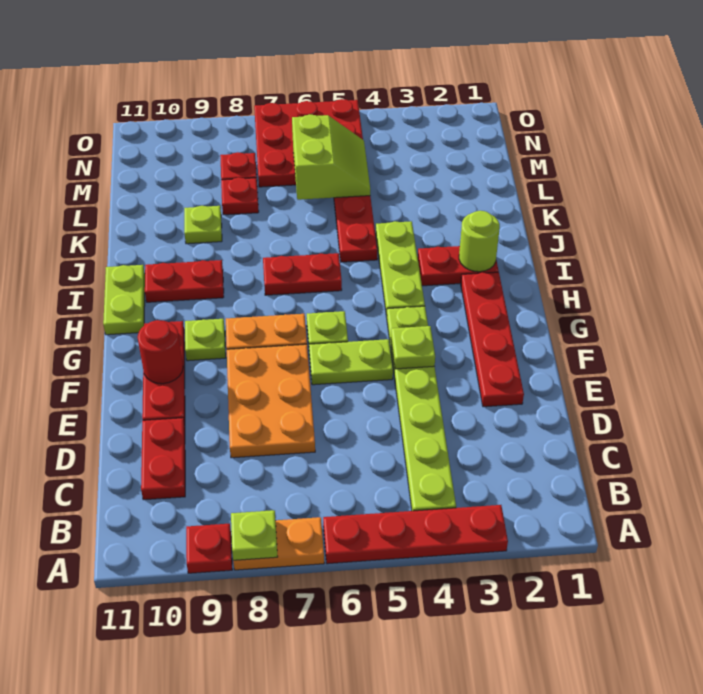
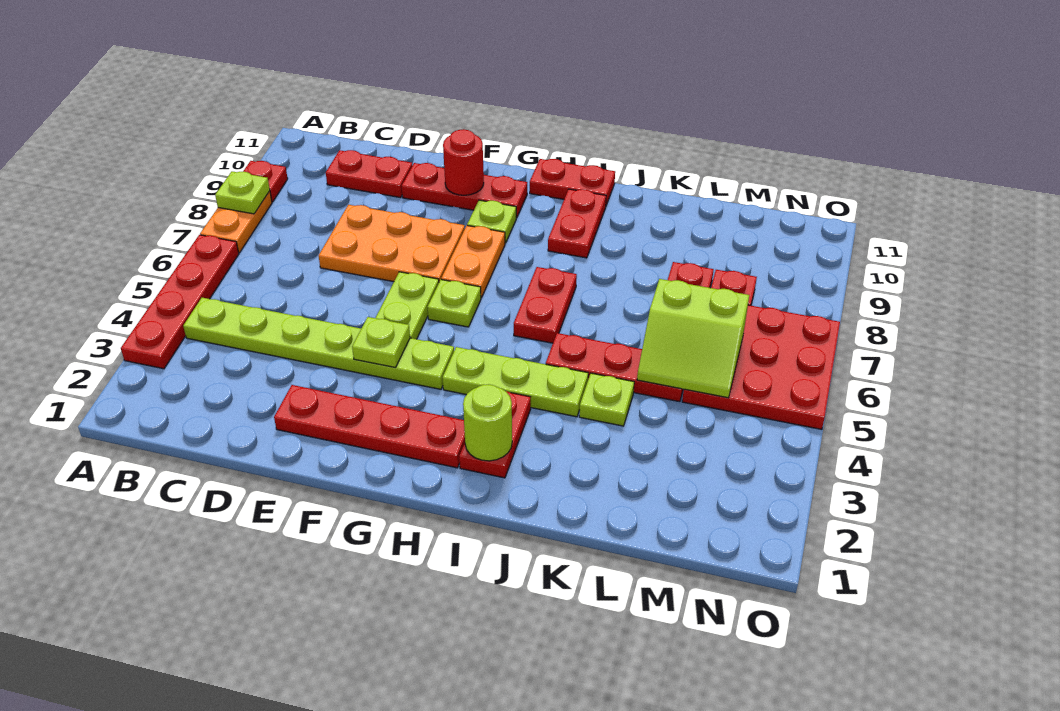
lime plate H11:I11 level 1 -> red plate H11:I11 level 1
lime plate K9 level 1 -> lime plate K4 level 1

